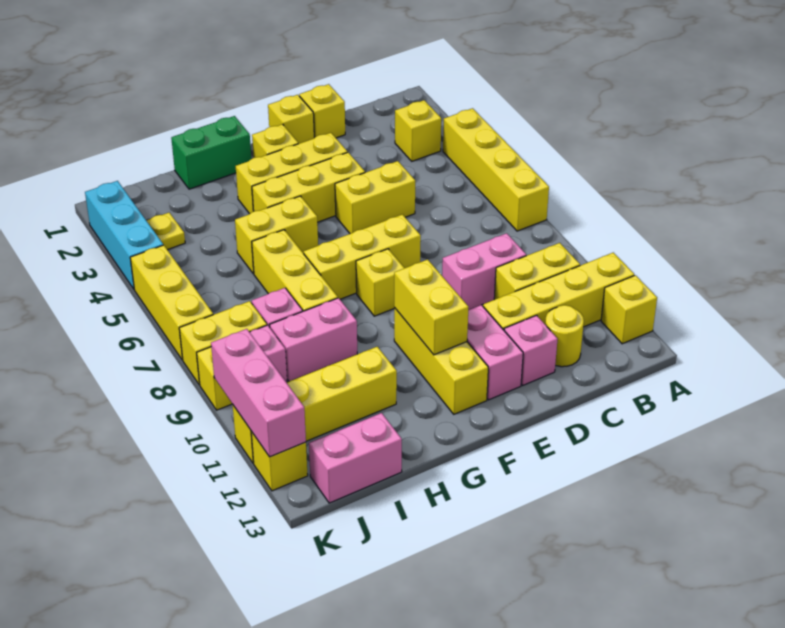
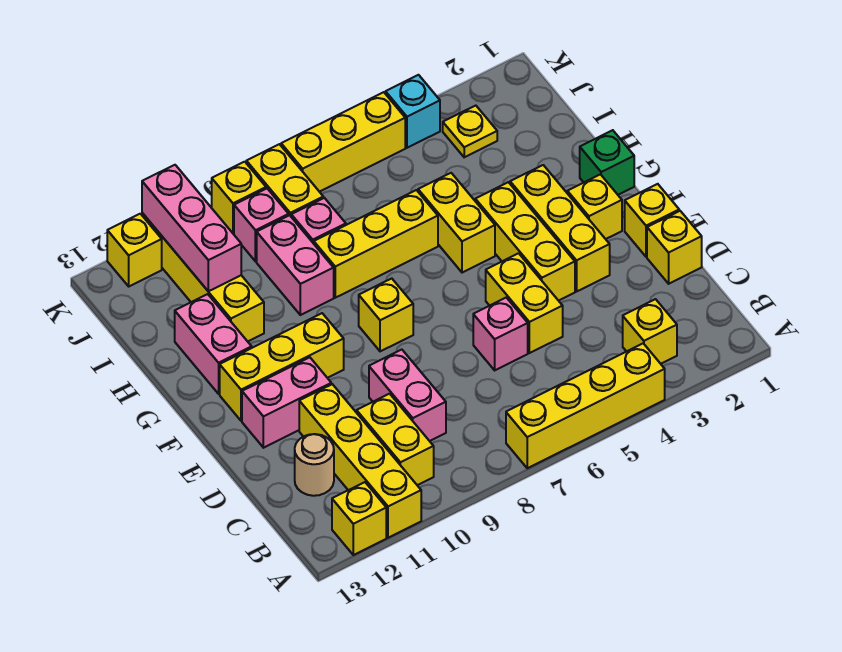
yellow round brick C12 level 1 -> tan round brick C12 level 1
pink brick D12 level 1 -> pink brick D6 level 1
yellow brick E7:G7 level 1 -> none
yellow brick F10:F11 level 2 -> none
green brick G1:H1 level 1 -> green brick G1 level 1
pink brick I13:J13 level 1 -> pink brick G12:H12 level 1
cyan brick K2:K4 level 1 -> cyan brick K4 level 1
pink brick K10:K12 level 2 -> pink brick I11:K11 level 2

